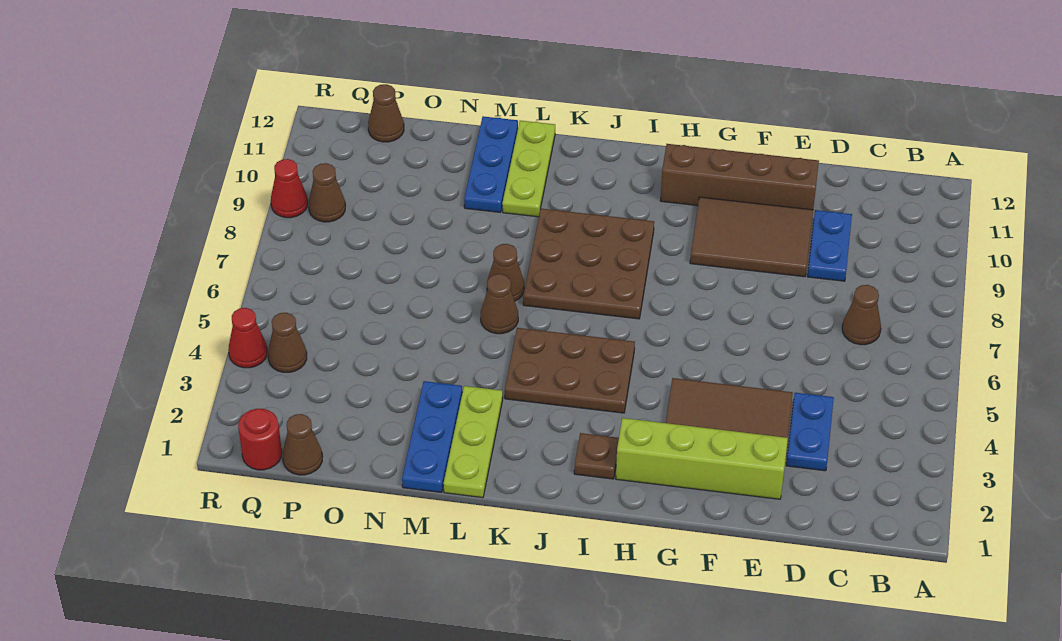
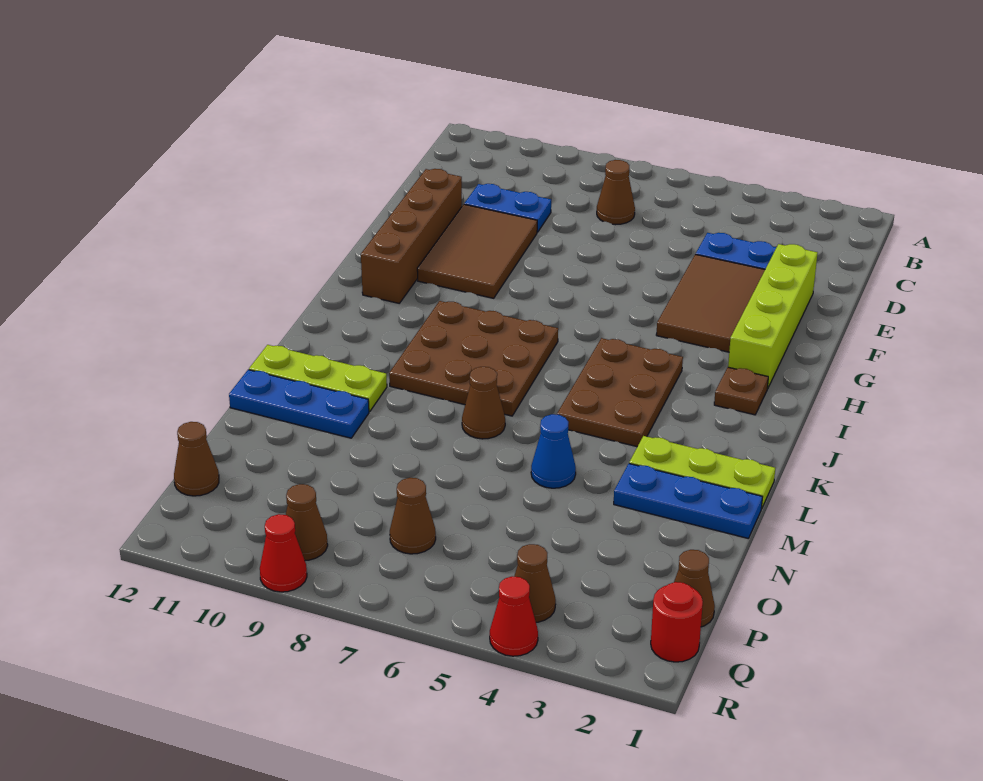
brown cone L6 level 1 -> brown cone P7 level 1
none -> blue cone M5 level 1

